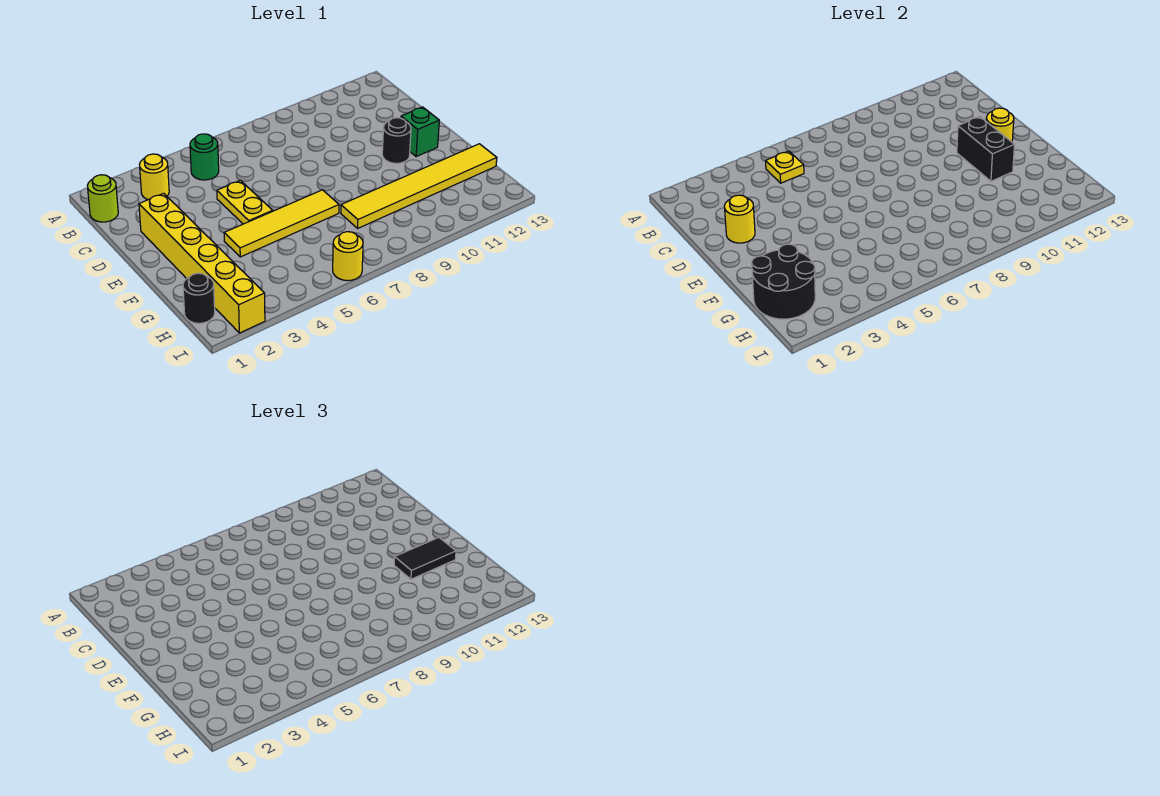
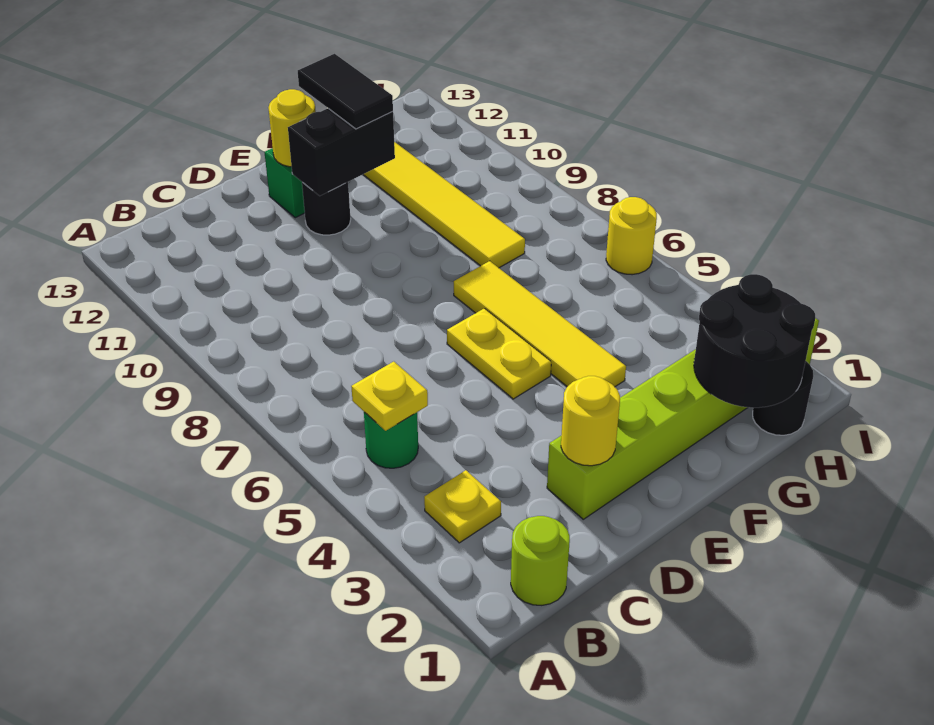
yellow round brick B3 level 1 -> yellow plate B3 level 1
yellow brick D2:I2 level 1 -> lime brick D2:I2 level 1
yellow plate D5:E5 level 1 -> yellow plate E5:E6 level 1

